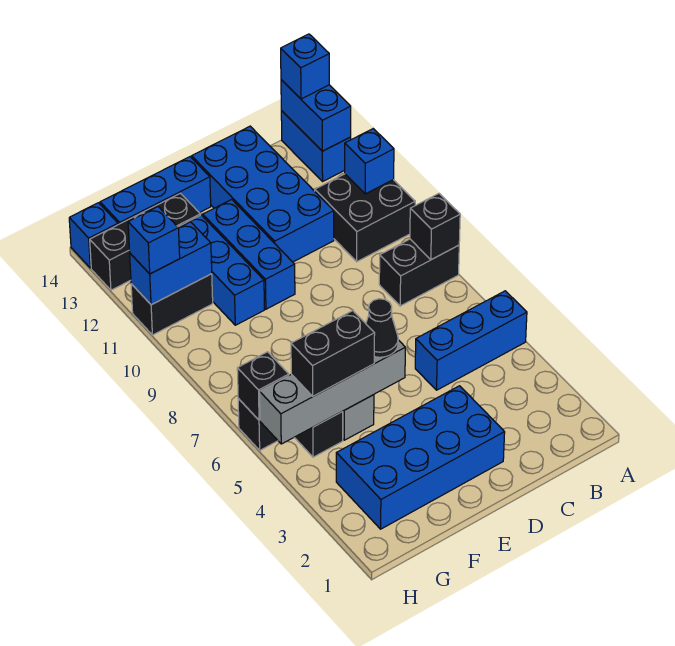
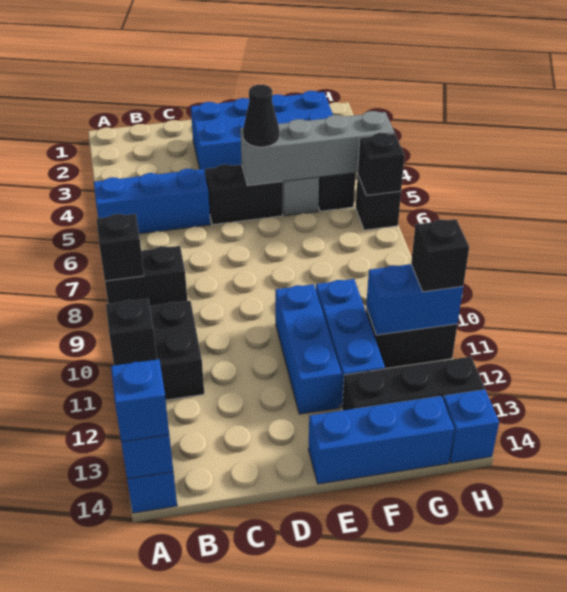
blue brick A11 level 2 -> black brick A11 level 2
blue brick C11:D14 level 1 -> none
black brick F5:G5 level 3 -> black brick D5:E5 level 1
blue brick H11 level 3 -> black brick H11 level 3

